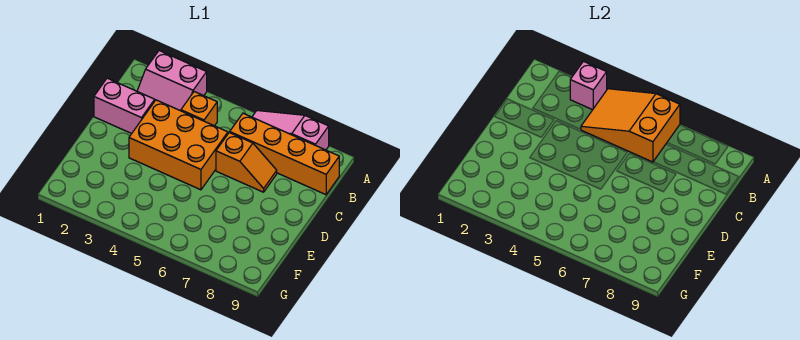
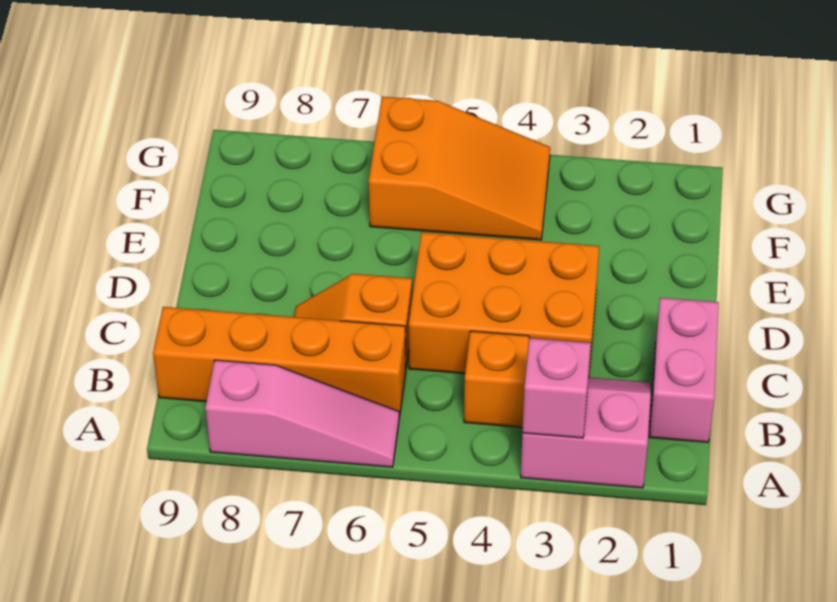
orange slope A4:B6 level 2 top 6 -> orange slope F4:G6 level 1 top 6
pink brick C1:C2 level 1 -> pink brick B1:C1 level 1

